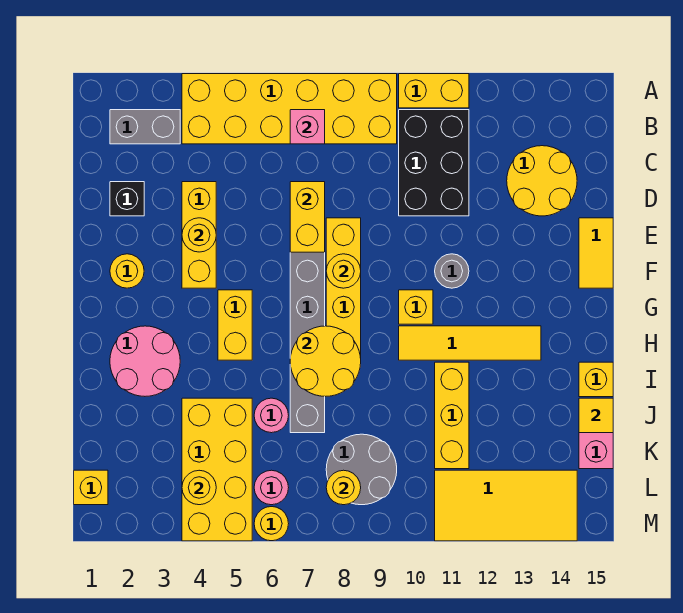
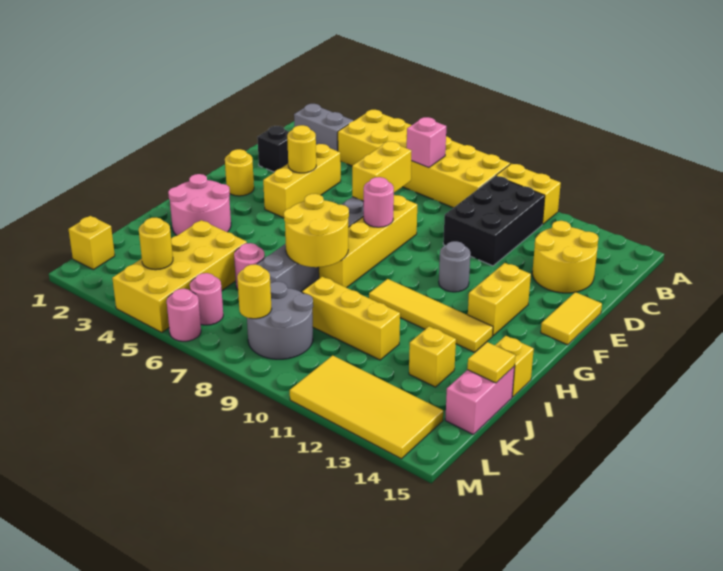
yellow round brick F8 level 2 -> pink round brick F8 level 2
yellow brick G5:H5 level 1 -> yellow brick F13:G13 level 1
yellow brick G10 level 1 -> yellow brick J13 level 1
yellow brick I11:K11 level 1 -> yellow brick J9:J11 level 1
yellow round brick M6 level 1 -> pink round brick M6 level 1

